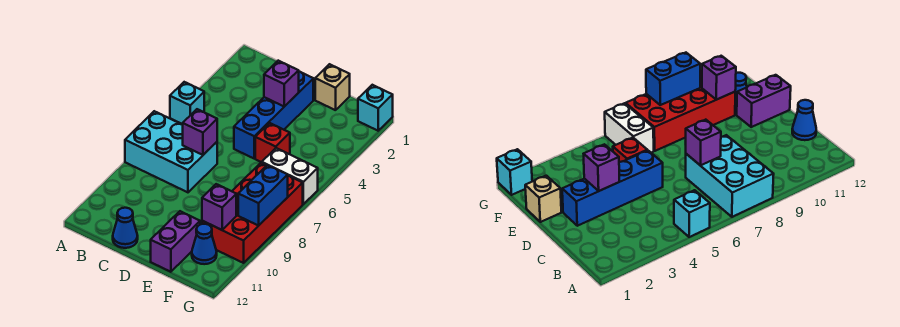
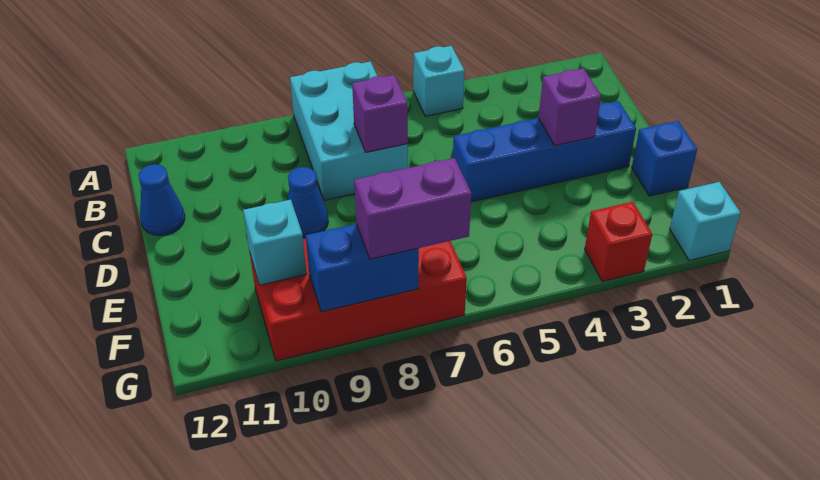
tan brick E1 level 1 -> blue brick E1 level 1
red brick E5 level 1 -> red brick G3 level 1
purple brick E11:E12 level 1 -> purple brick G7:G8 level 3
white brick F6:G6 level 1 -> none
purple brick F10 level 2 -> cyan brick F10 level 2
blue cone F11 level 1 -> blue cone D9 level 1

